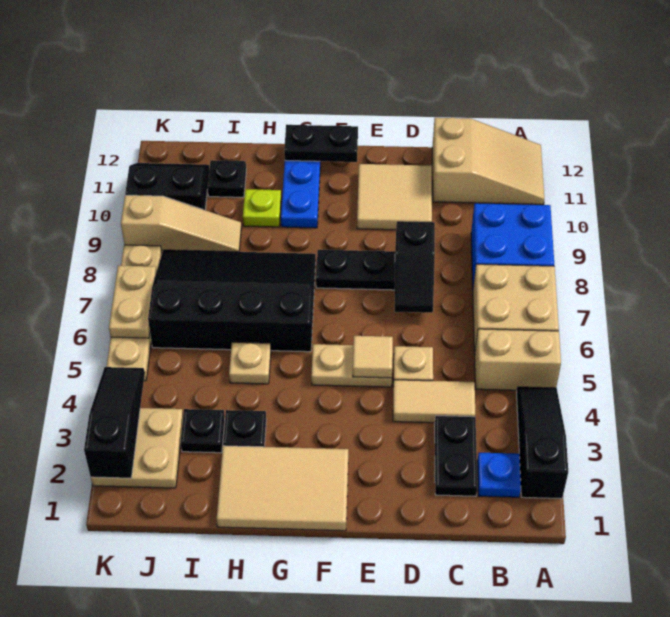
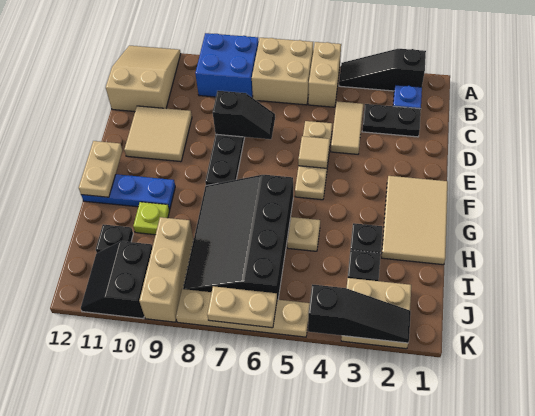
black plate F12:G12 level 2 -> tan plate F12:G12 level 2
tan slope I9:K9 level 1 top K -> tan brick I9:K9 level 1
black slope K2:K4 level 2 top 2 -> black slope K2:K4 level 2 top 4

